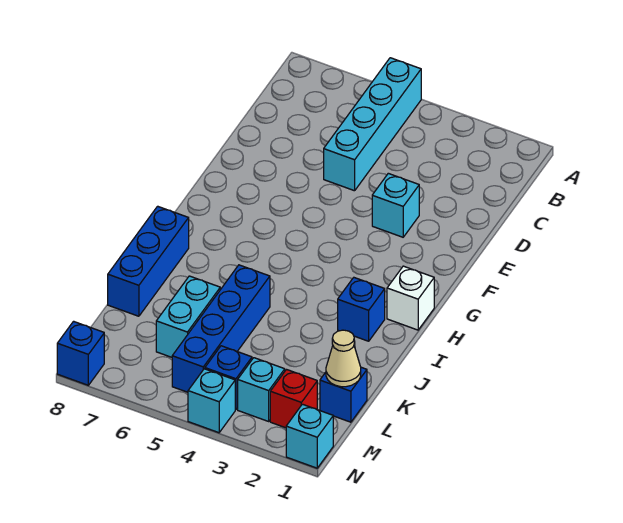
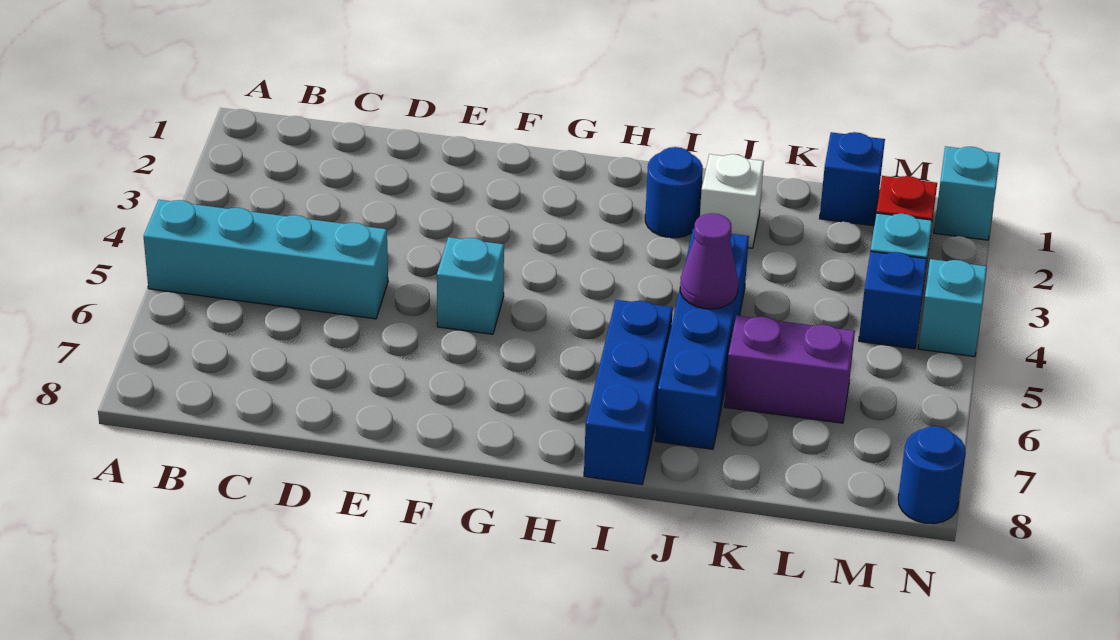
cyan brick E3 level 1 -> cyan brick F5 level 1
white brick H1 level 1 -> white brick J2 level 1
blue brick I2 level 1 -> blue round brick I2 level 1
blue brick I8:K8 level 1 -> blue brick I6:I8 level 1
blue brick J5:M5 level 1 -> blue brick J4:J7 level 1
none -> purple cone J5 level 2
cyan brick K6:L6 level 1 -> purple brick K6:L6 level 1
tan cone L1 level 2 -> none
blue brick N8 level 1 -> blue round brick N8 level 1

